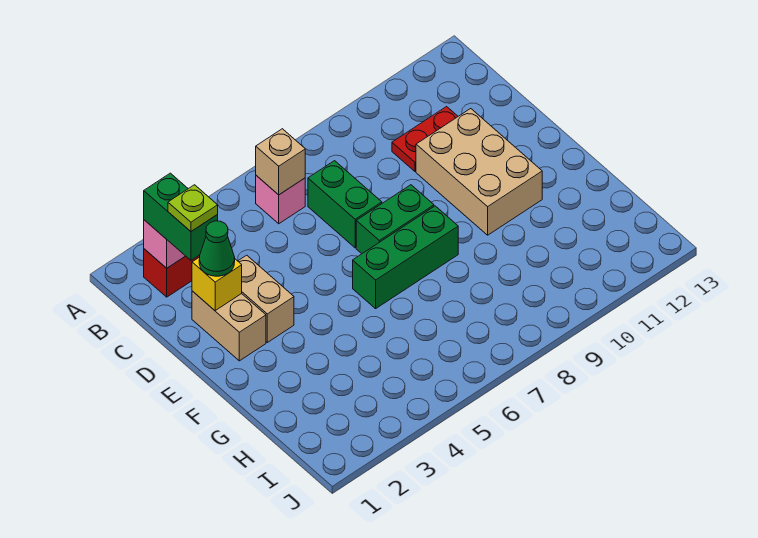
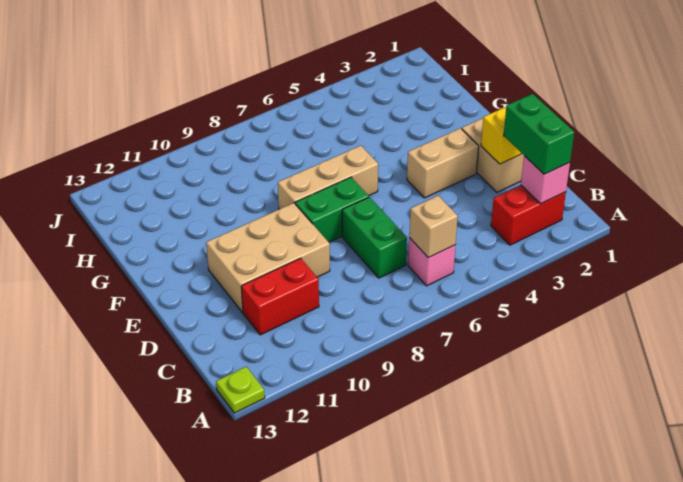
lime plate C2 level 4 -> lime plate A13 level 1
red plate C10:C11 level 1 -> red brick C10:C11 level 1
green cone D2 level 3 -> none
tan brick D3:E3 level 1 -> tan brick E3:E4 level 1
tan brick D10:F11 level 1 -> tan brick D9:E11 level 1
green brick F6:F8 level 1 -> tan brick F6:F8 level 1

